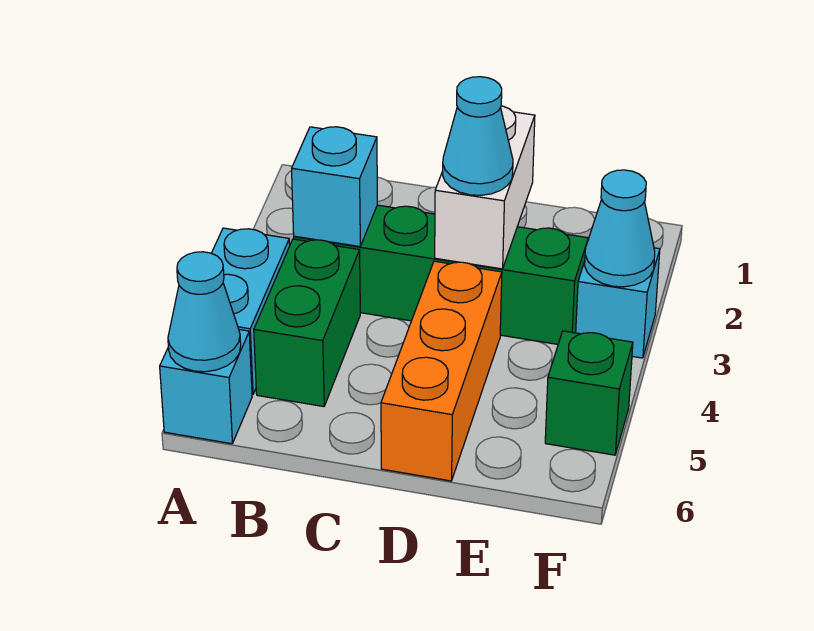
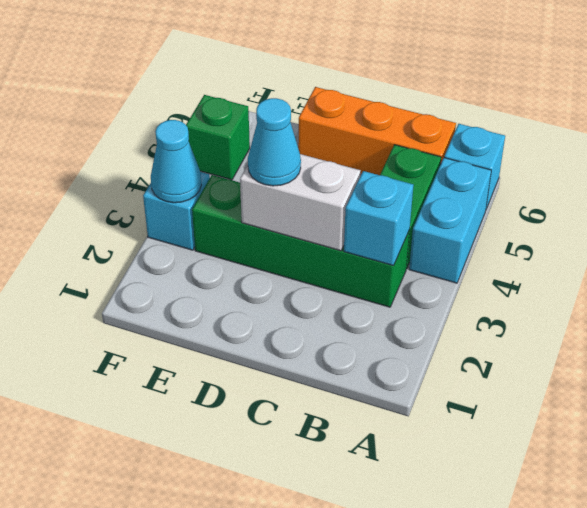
cyan cone A6 level 2 -> none
white brick D2:D3 level 2 -> white brick C3:D3 level 2
orange brick D4:D6 level 1 -> orange brick B6:D6 level 1

